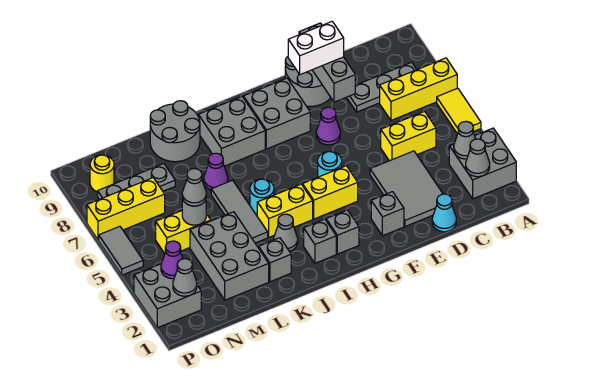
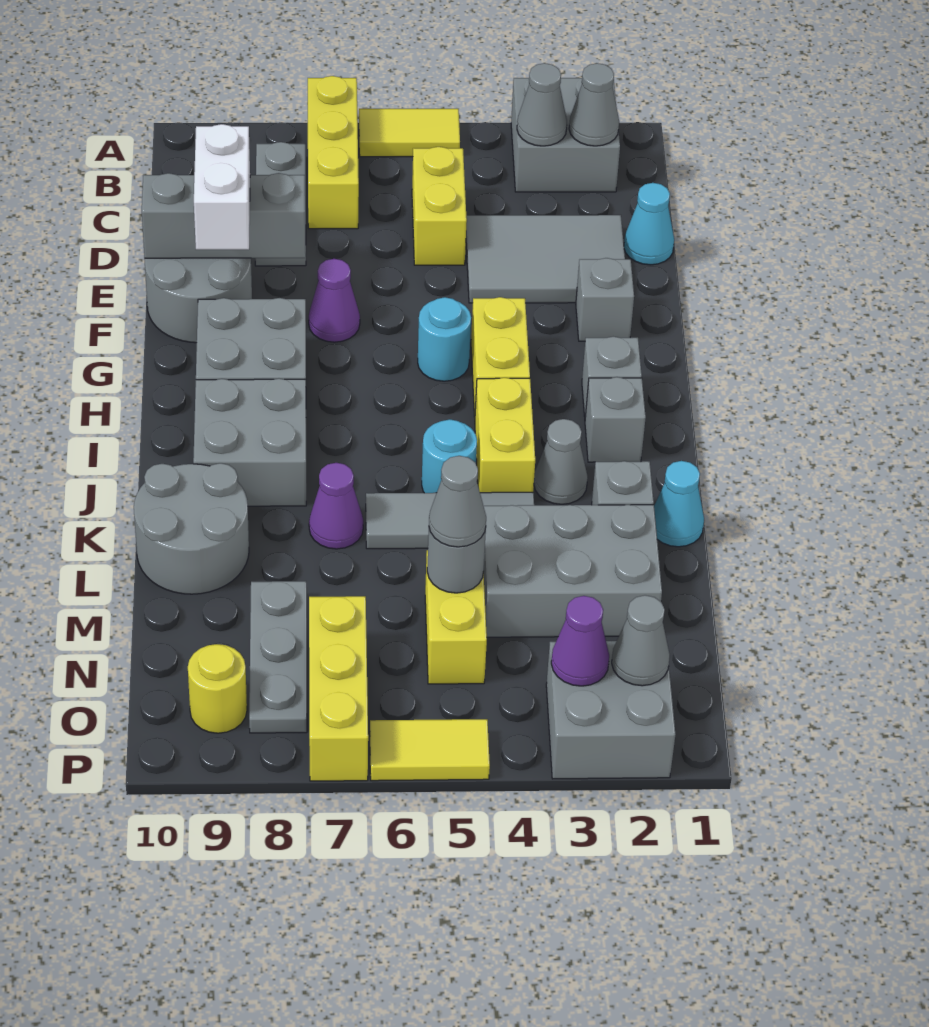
none -> cyan cone K1 level 1
grey tile P5:P6 level 1 -> yellow tile P5:P6 level 1

